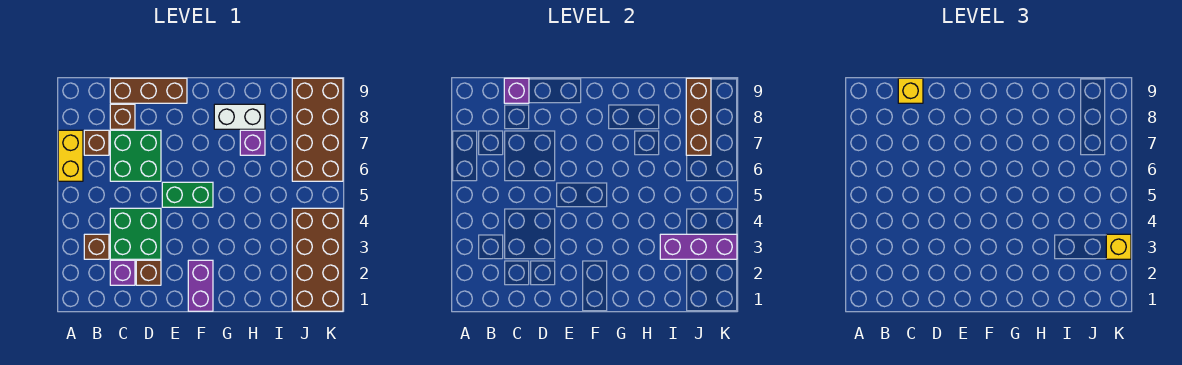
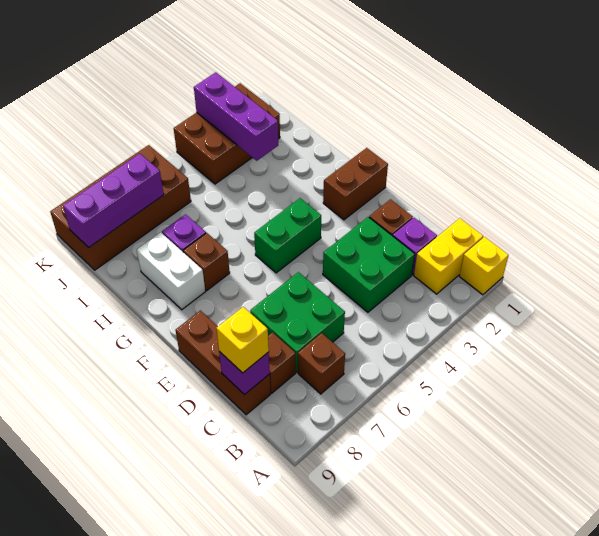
yellow brick A6:A7 level 1 -> yellow brick B1:B2 level 1
brown brick B3 level 1 -> brown brick G7 level 1
green brick E5:F5 level 1 -> green brick F4:F5 level 1
purple brick F1:F2 level 1 -> brown brick F1:F2 level 1
brown brick J1:K4 level 1 -> brown brick J2:K4 level 1
brown brick J7:J9 level 2 -> purple brick J7:J9 level 2
yellow brick K3 level 3 -> yellow brick A1 level 1

